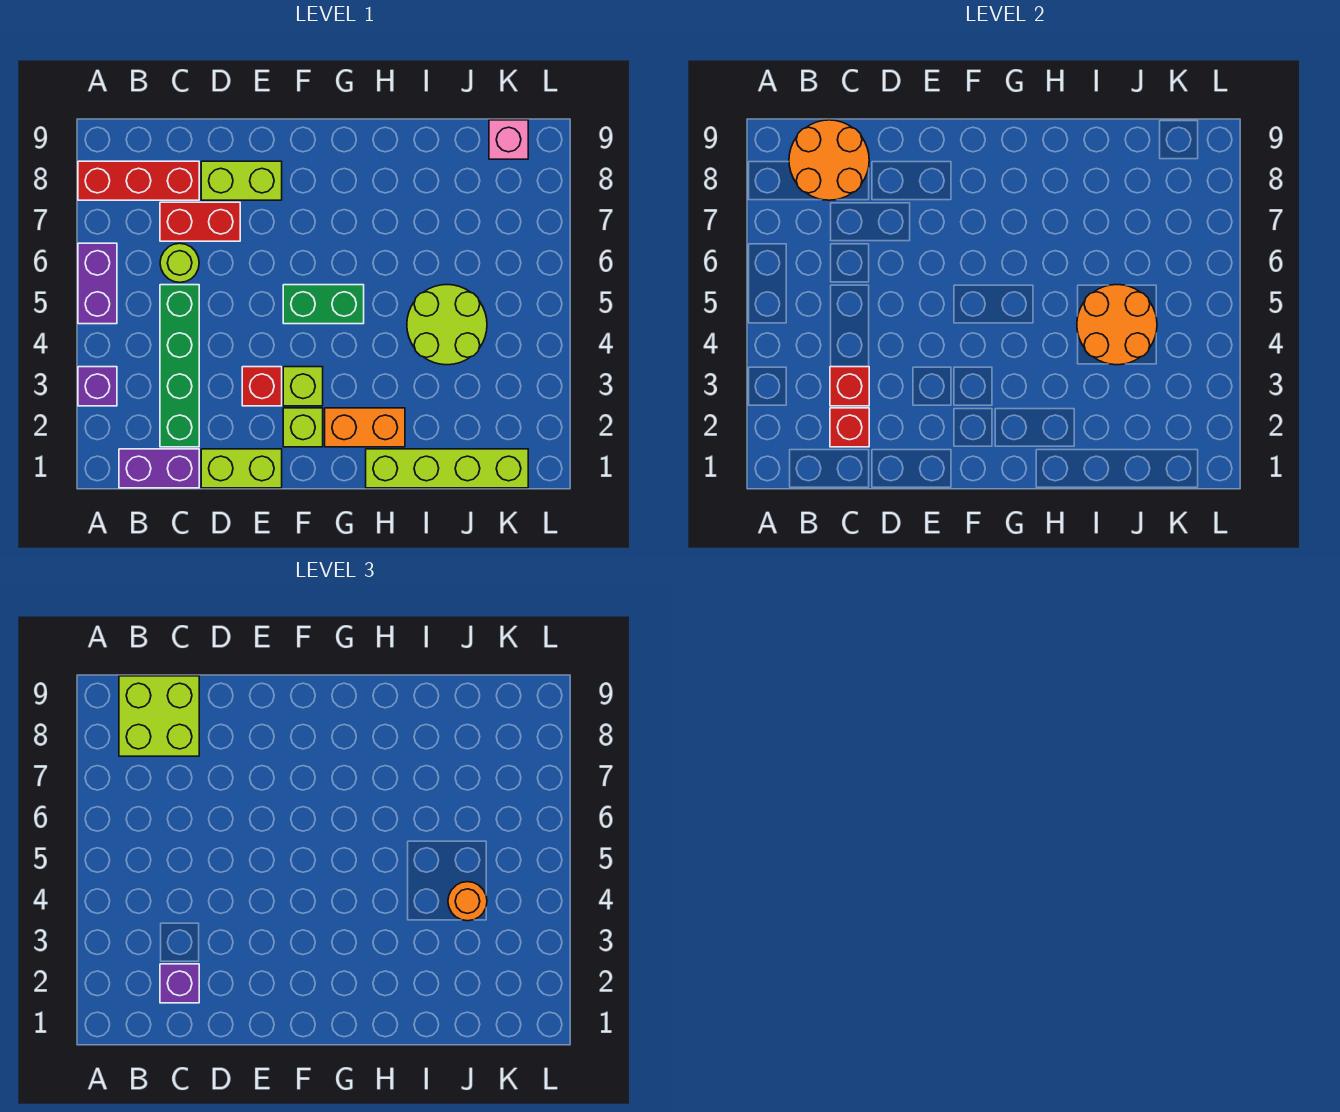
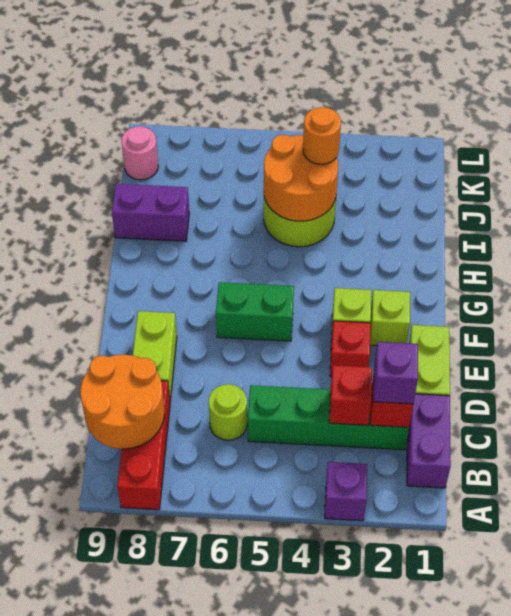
purple brick A5:A6 level 1 -> purple brick I8:I9 level 1
lime brick B8:C9 level 3 -> none
red brick C7:D7 level 1 -> none
green brick F5:G5 level 1 -> green brick F5:F6 level 1
orange brick G2:H2 level 1 -> none
lime brick H1:K1 level 1 -> none
pink brick K9 level 1 -> pink round brick K9 level 1

